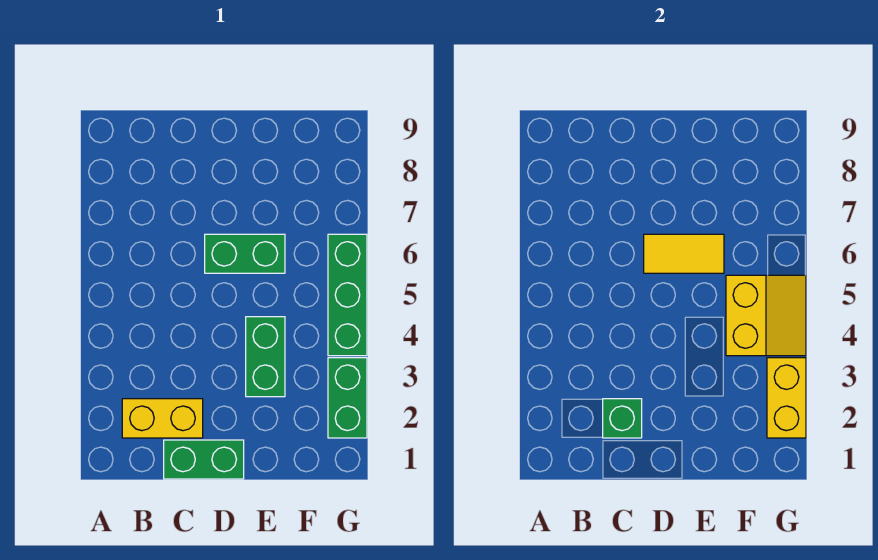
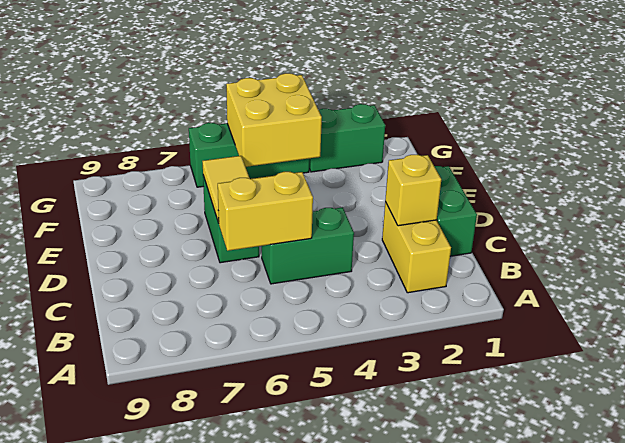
green brick C2 level 2 -> yellow brick C2 level 2
green brick E3:E4 level 1 -> green brick C4:C5 level 1
yellow slope F4:G5 level 2 top F -> yellow brick F4:G5 level 2
yellow brick G2:G3 level 2 -> yellow brick C5:C6 level 2

